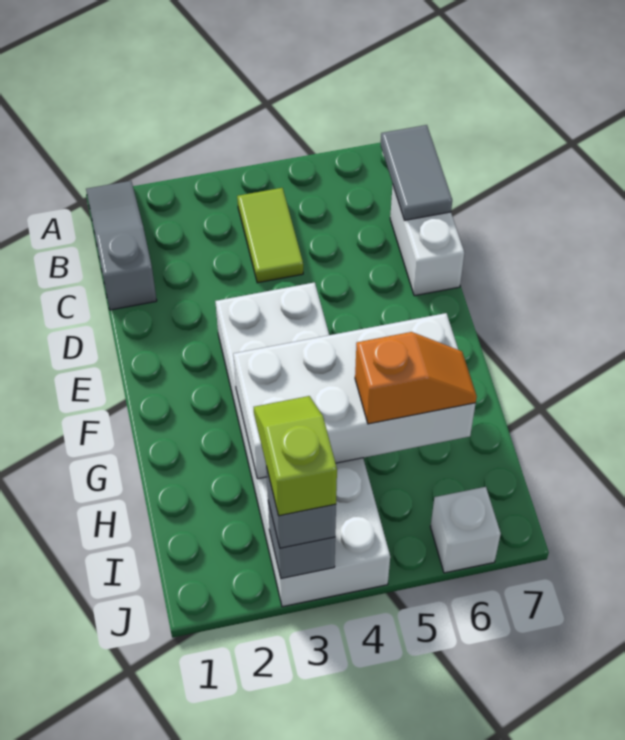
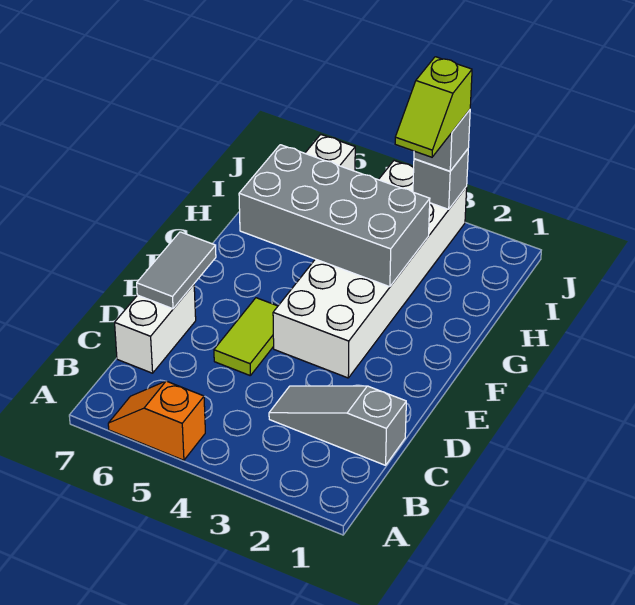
grey slope A1:C1 level 1 top C -> grey slope C1:C3 level 1 top 1
lime tile B4:C4 level 1 -> lime tile D5:E5 level 1
grey tile B7:C7 level 2 -> grey tile D7:E7 level 2
white brick G3:H6 level 2 -> grey brick G3:H6 level 2
orange slope H5:H6 level 3 top 5 -> orange slope A5:A6 level 1 top 5

